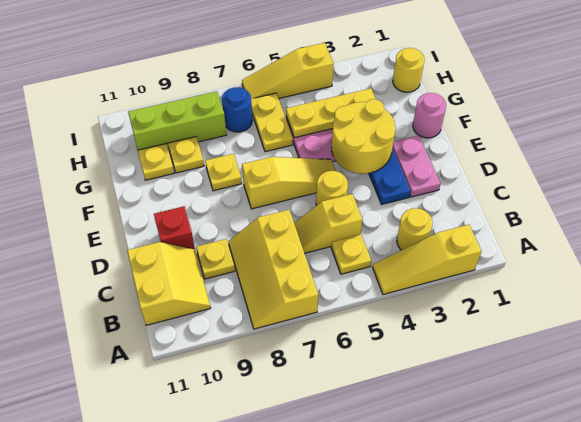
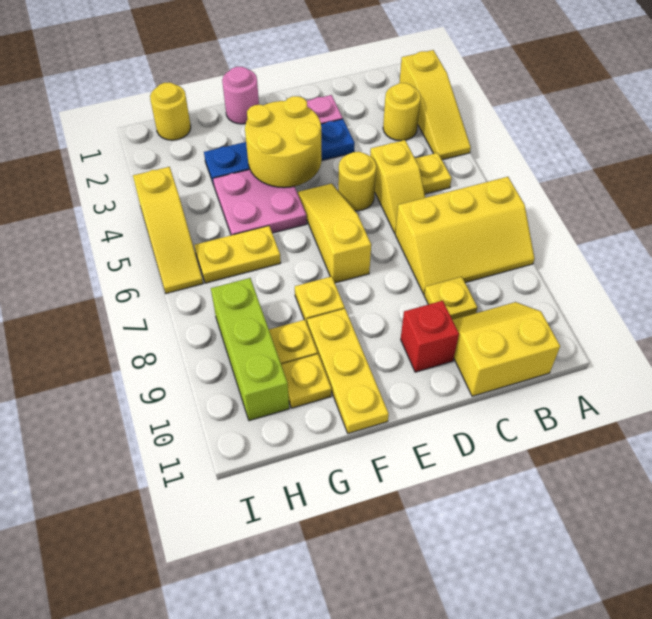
yellow plate G3:G5 level 2 -> yellow plate F9:F11 level 1
blue round brick H7 level 1 -> none

